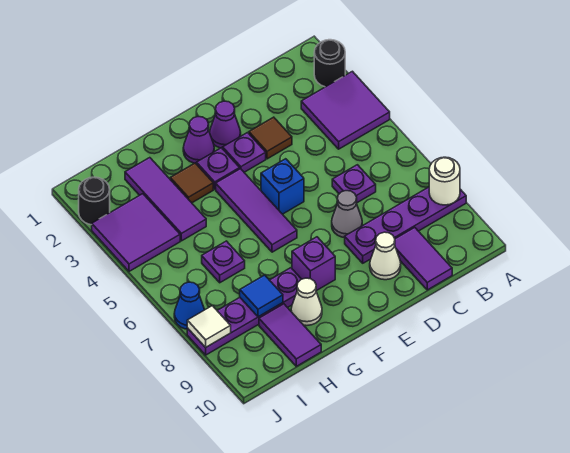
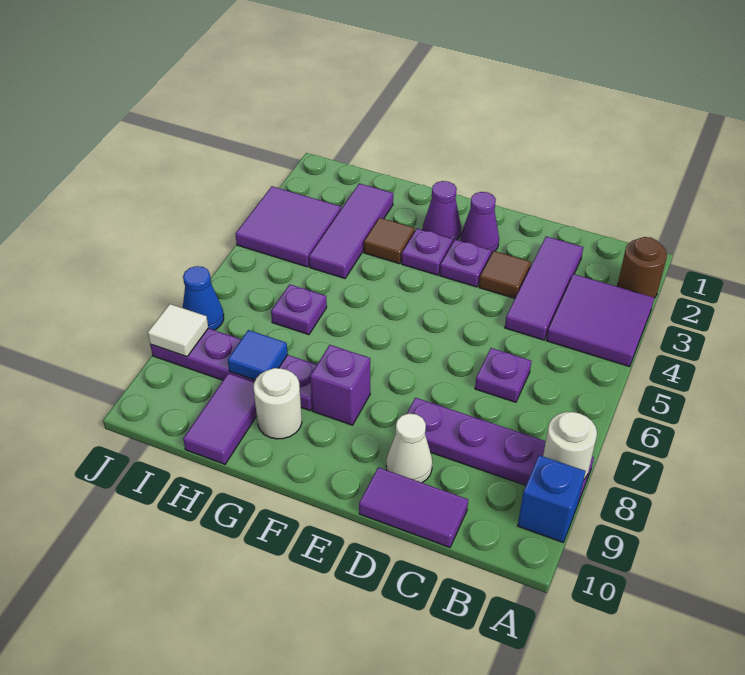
black round brick A2 level 1 -> brown round brick A2 level 1
purple tile C9:C10 level 1 -> purple tile C10:D10 level 1
grey cone D7 level 1 -> none
blue brick E5 level 1 -> blue brick A9 level 1
purple tile F4:F6 level 1 -> purple tile C2:C4 level 1
white cone G9 level 1 -> white round brick G9 level 1
black round brick J2 level 1 -> none

